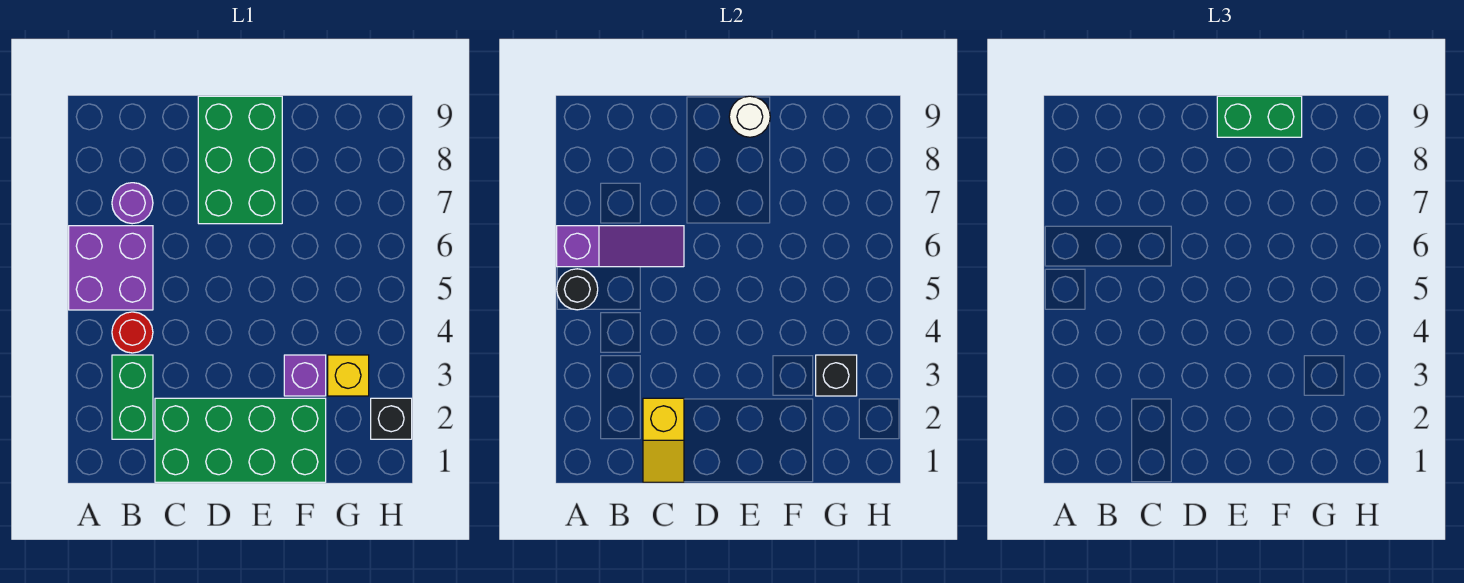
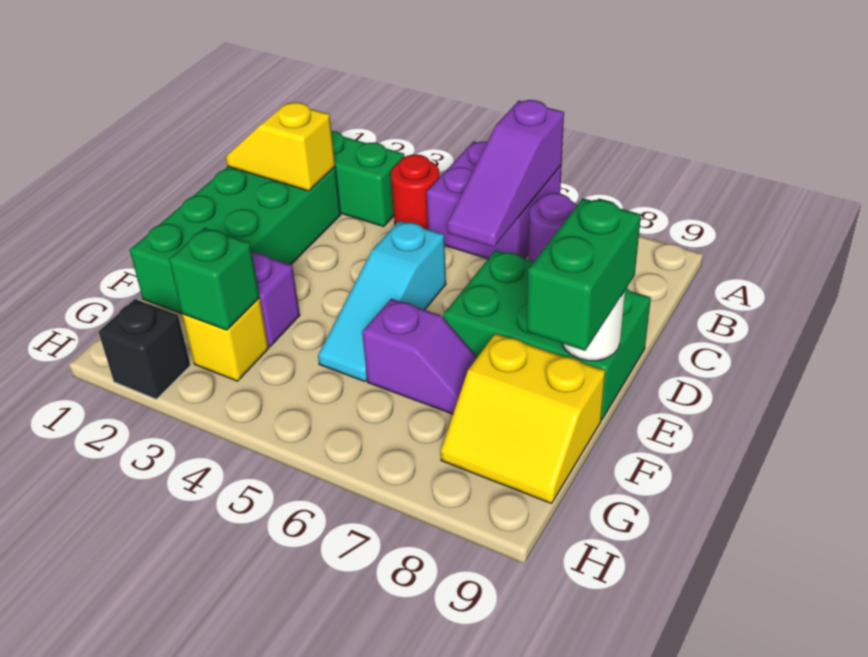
black round brick A5 level 2 -> none
none -> cyan slope D5:F5 level 1 top D
none -> purple slope F6:F7 level 1 top 6
none -> yellow slope F8:G9 level 1 top F
black brick G3 level 2 -> green brick G3 level 2

